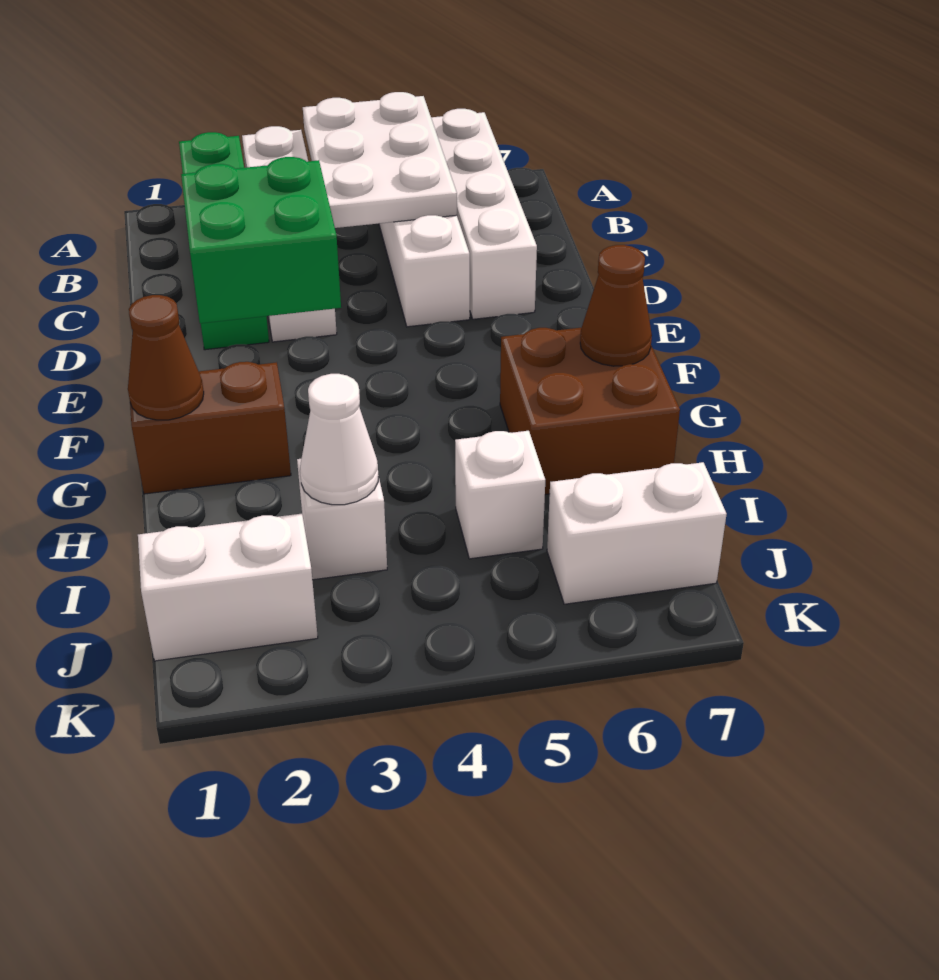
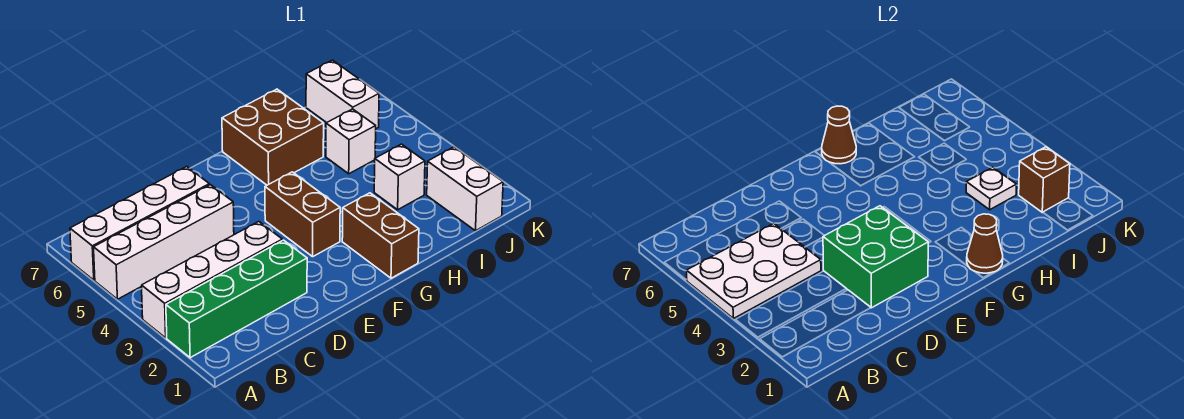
none -> brown brick F3:F4 level 1
white cone I3 level 2 -> white plate I3 level 2
none -> brown brick J2 level 2

